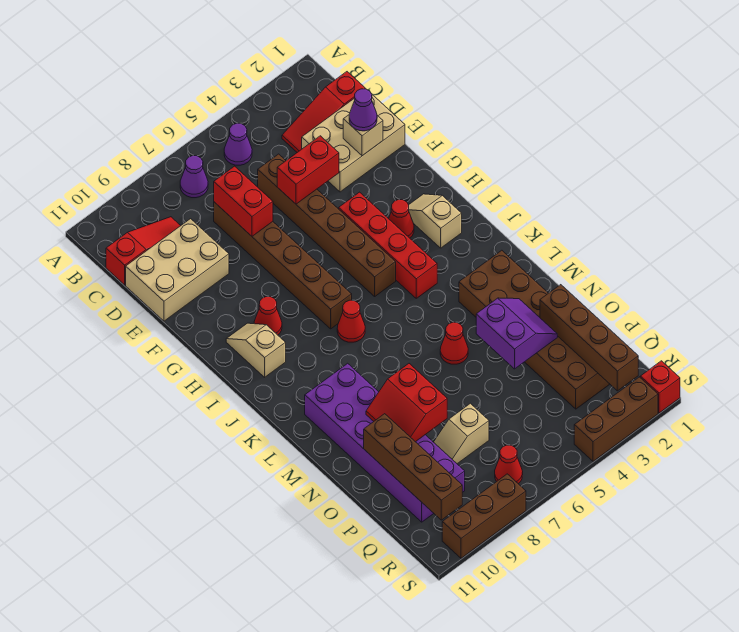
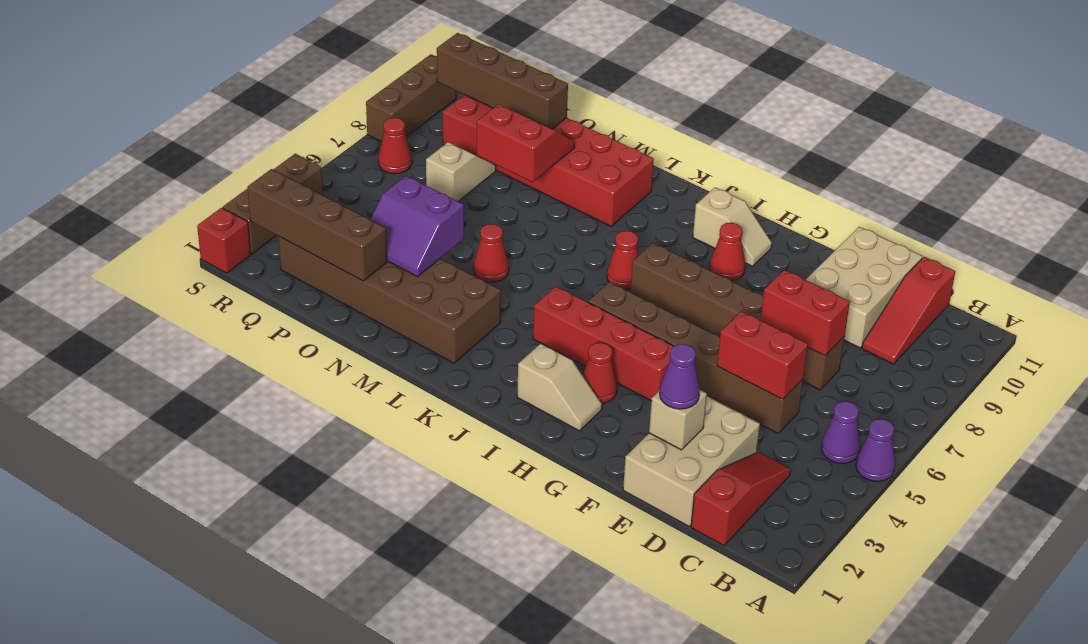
purple cone B7 level 1 -> purple cone A5 level 1
red brick E4:E5 level 2 -> red brick D5:E5 level 2
purple brick L9:Q10 level 1 -> red brick L9:Q10 level 1

